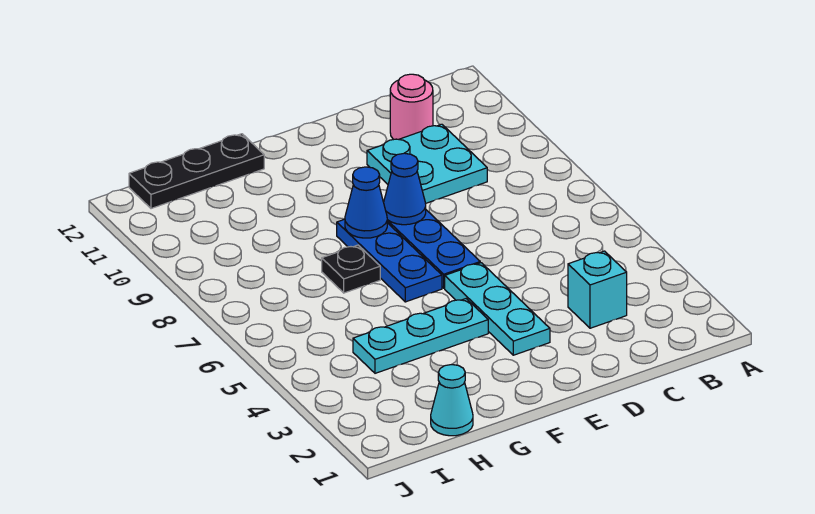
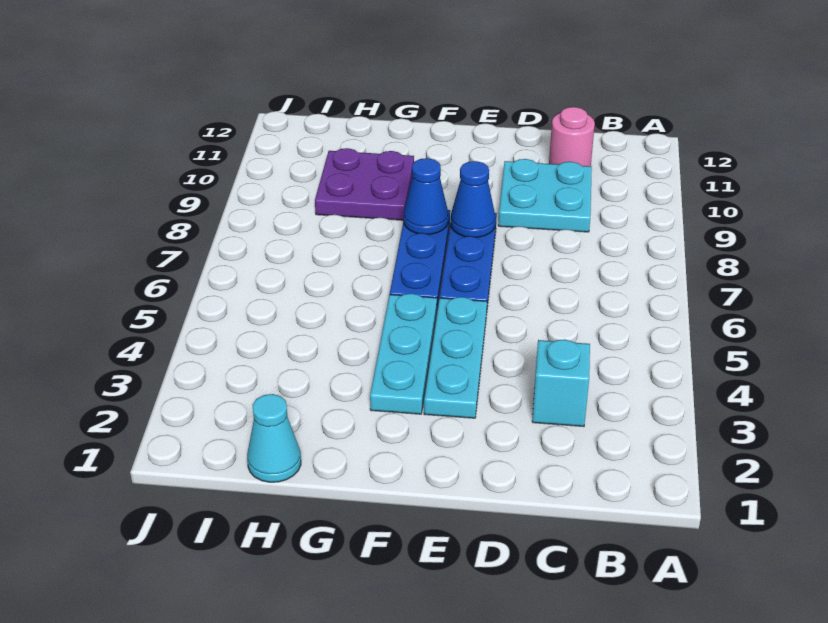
cyan plate F4:H4 level 1 -> cyan plate F3:F5 level 1
black plate G7 level 1 -> none
none -> purple plate G9:H10 level 1
black plate G12:I12 level 1 -> none

